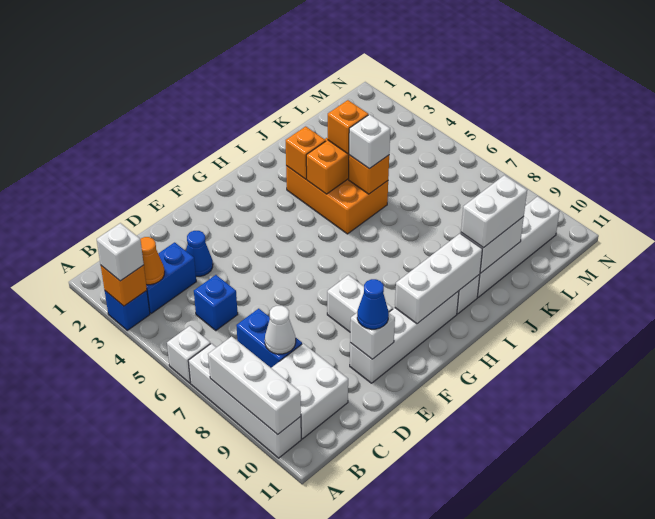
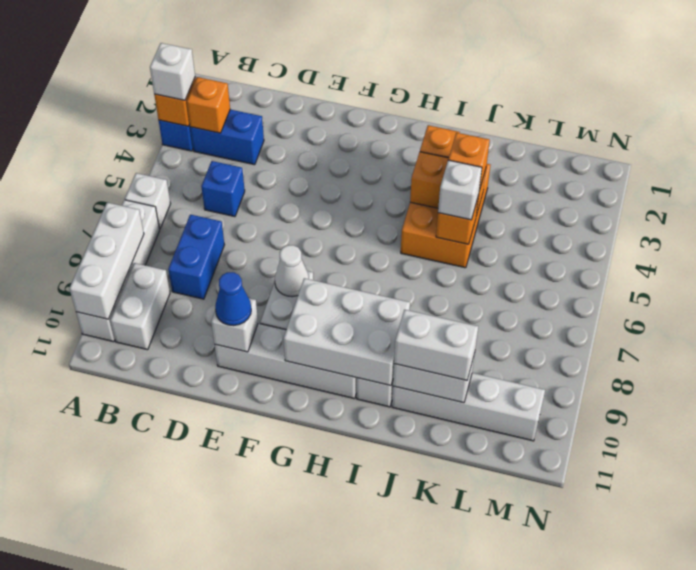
orange cone B3 level 2 -> orange brick B3 level 2
white brick B9:C10 level 1 -> white brick B9:B10 level 1
white cone C8 level 2 -> white cone F8 level 2
blue cone D3 level 1 -> none
white brick G10:I10 level 2 -> white brick G9:I10 level 2

